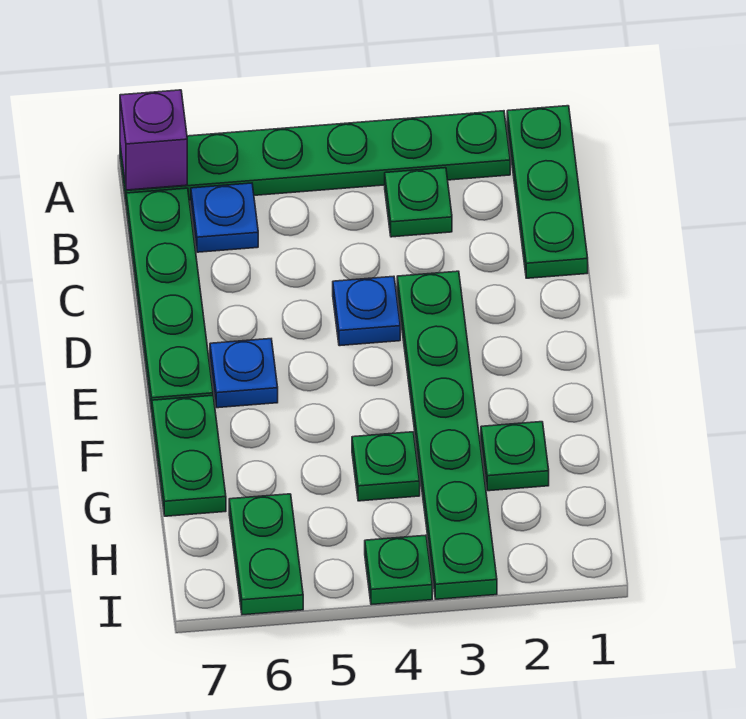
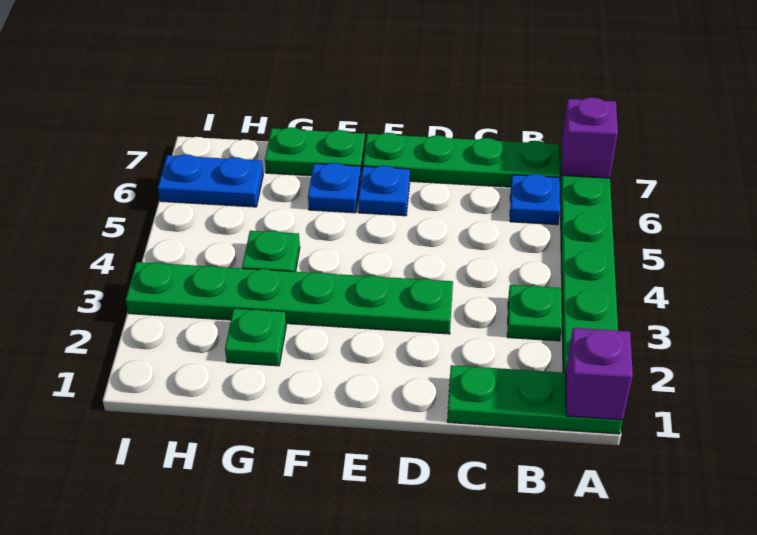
none -> purple brick A1 level 2
blue plate D4 level 1 -> blue plate F6 level 1
green plate H6:I6 level 1 -> blue plate H6:I6 level 1
green plate I4 level 1 -> none

